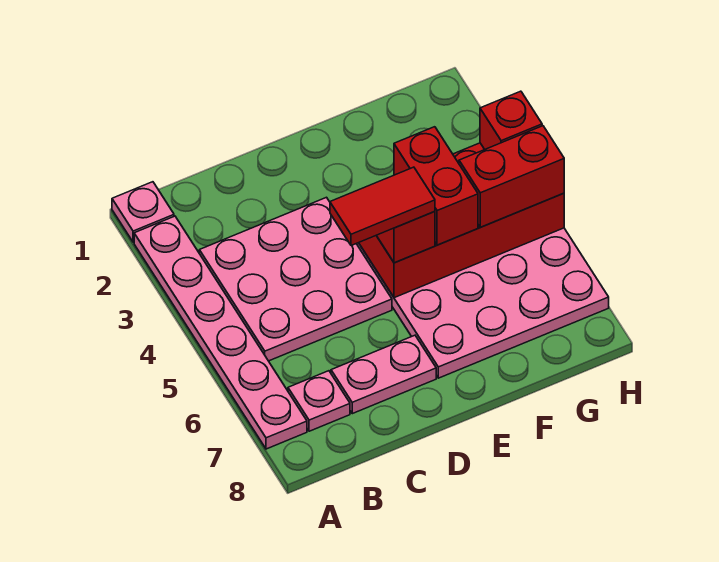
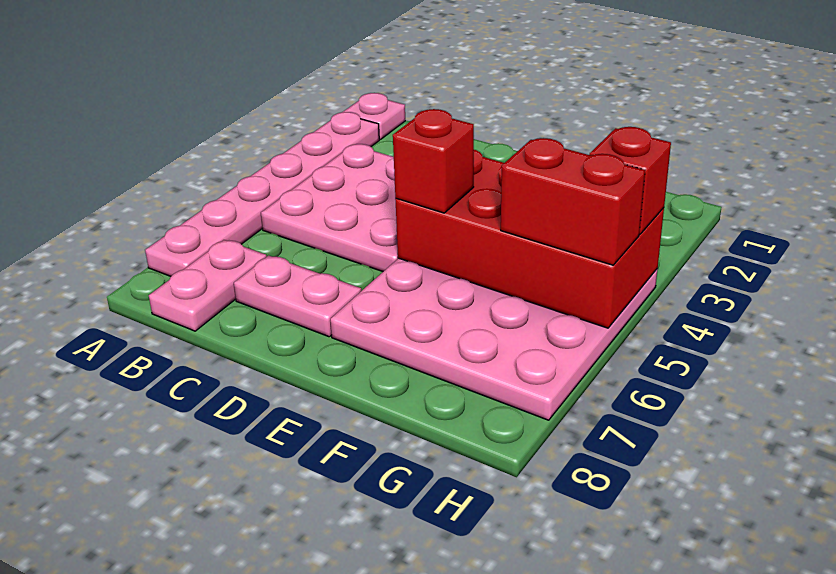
pink plate B7 level 1 -> pink plate B7:B8 level 1
red tile D5:E5 level 4 -> none
red brick F4:F5 level 3 -> none

